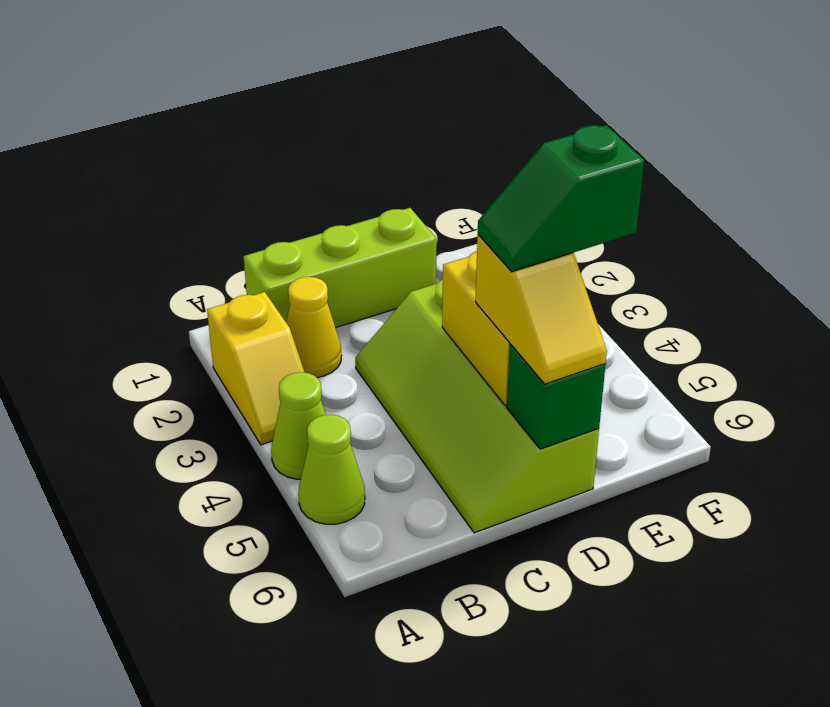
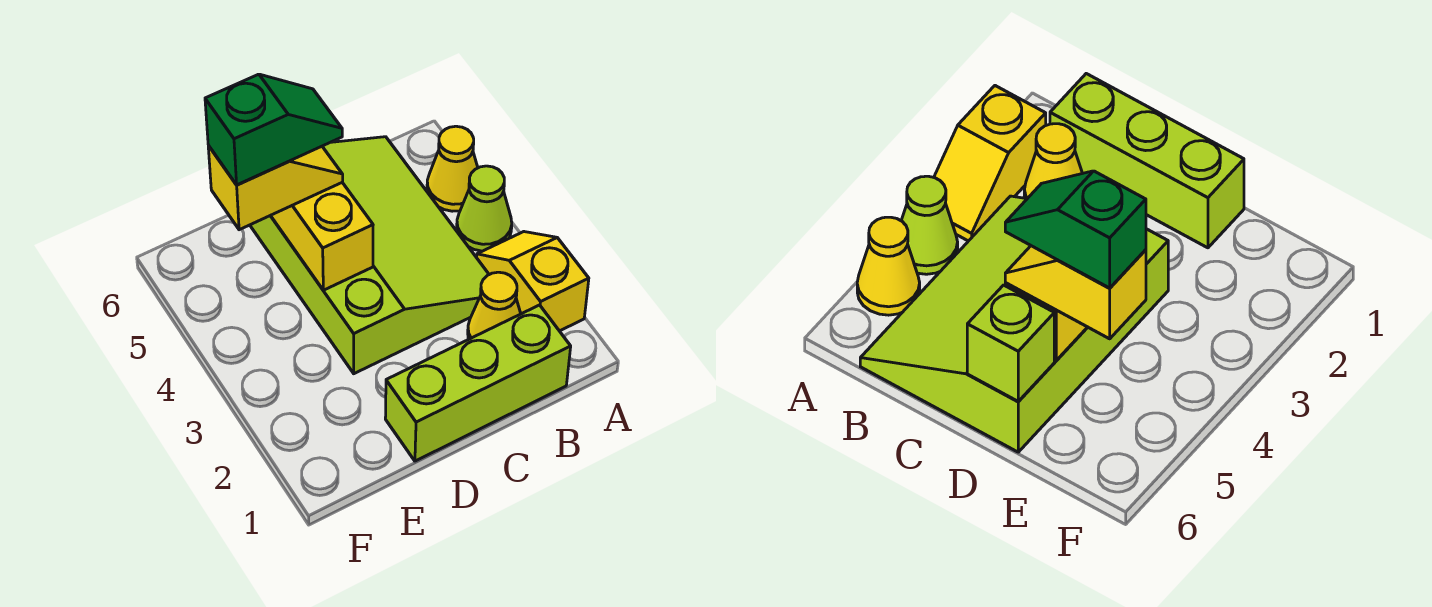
lime cone A5 level 1 -> yellow cone A5 level 1
lime slope C3:D6 level 1 top D -> lime slope B3:D6 level 1 top D
yellow slope D5:D6 level 3 top 5 -> yellow slope D5:E5 level 3 top E
green brick D6 level 2 -> lime brick D6 level 2

